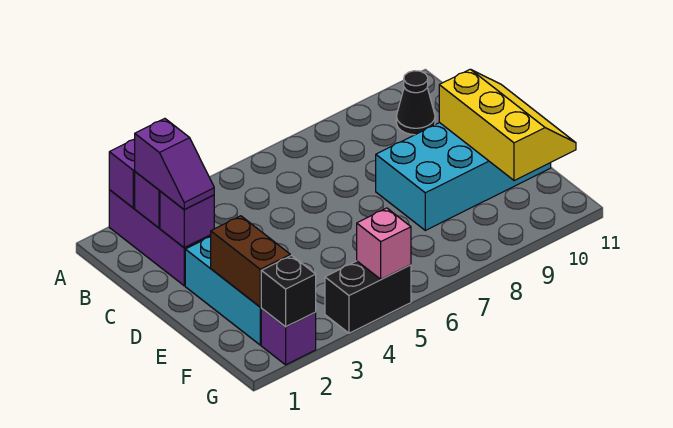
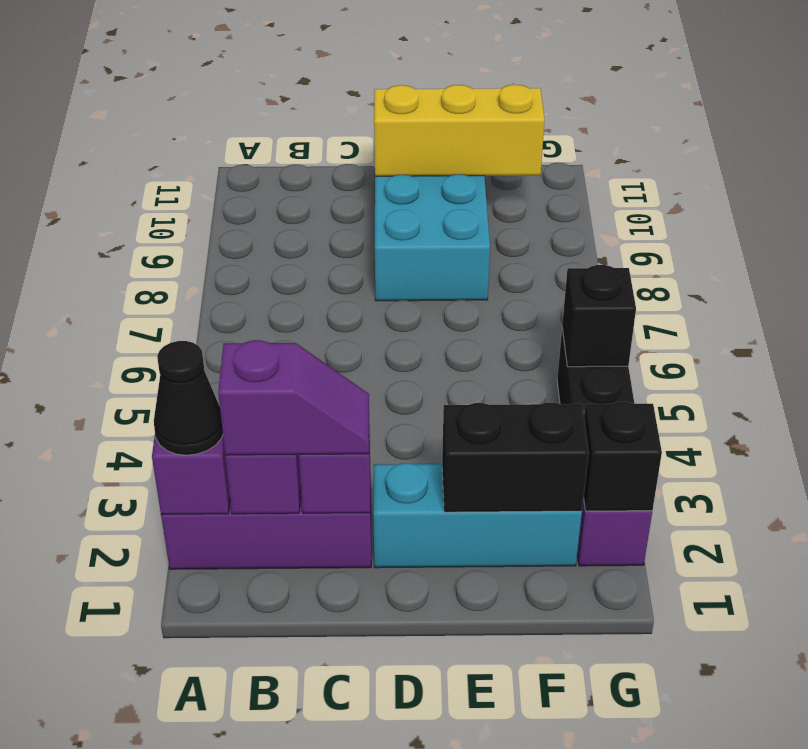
black cone B10 level 1 -> black cone A2 level 3
brown brick E2:F2 level 2 -> black brick E2:F2 level 2
pink brick G5 level 2 -> black brick G5 level 2

